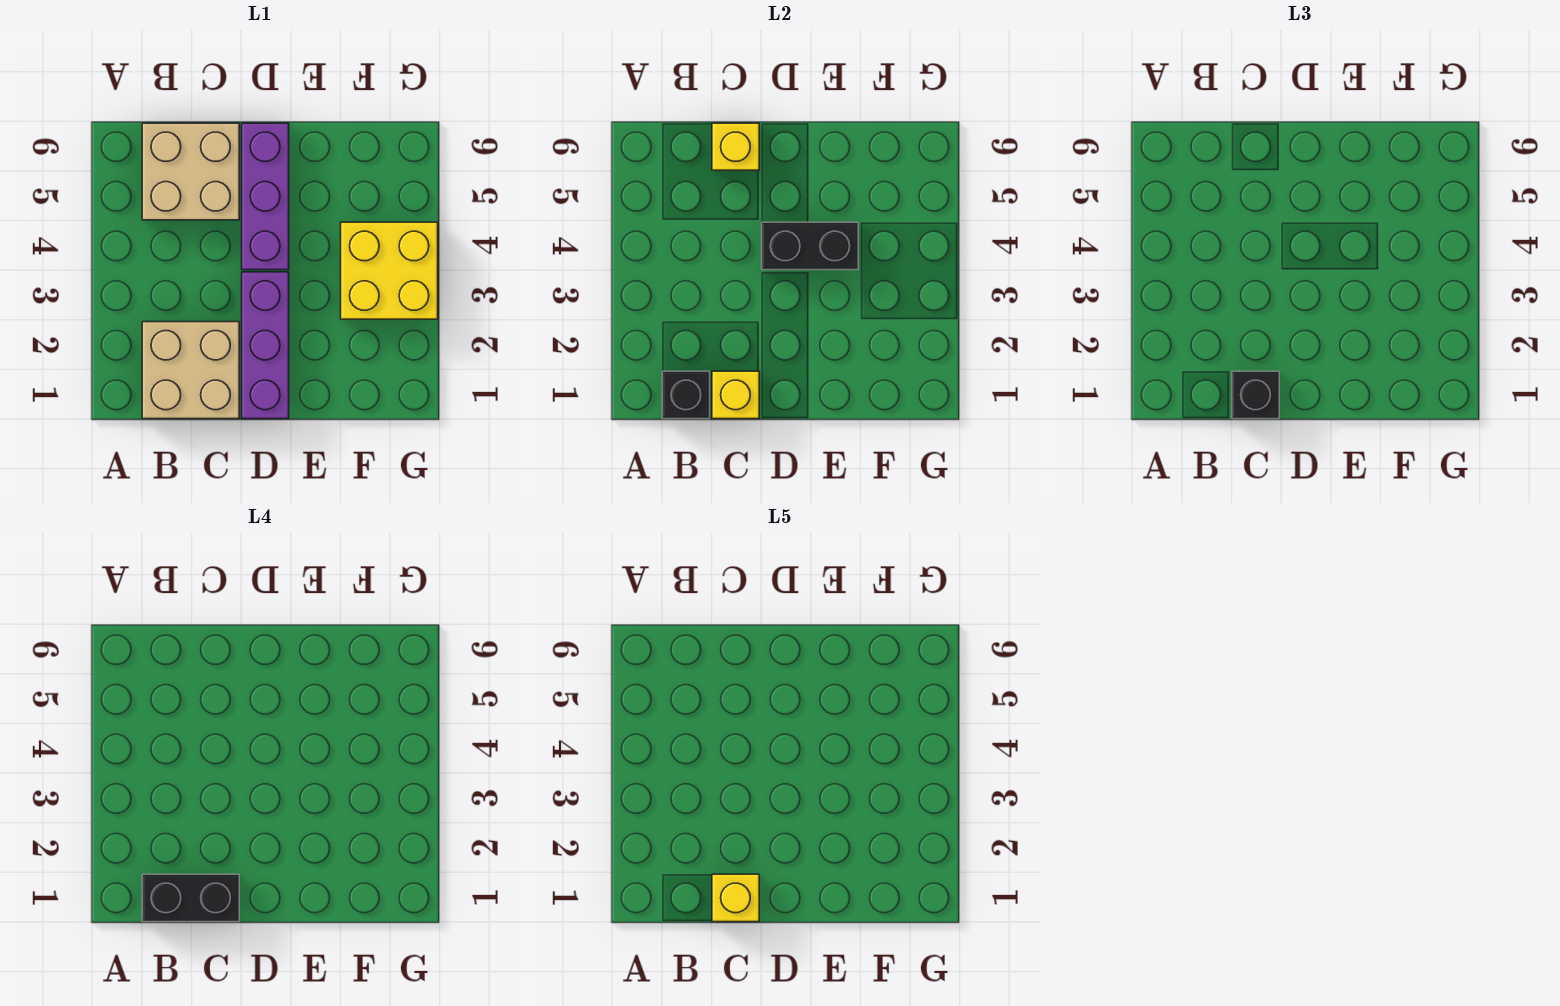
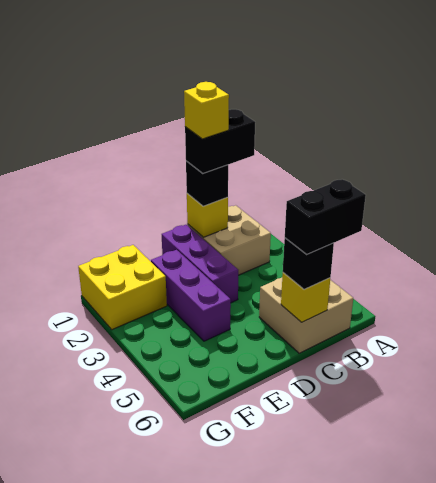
black brick B1 level 2 -> black brick C6 level 3
purple brick D4:D6 level 1 -> purple brick E2:E4 level 1
black brick D4:E4 level 2 -> black brick B6:C6 level 4
yellow brick F3:G4 level 1 -> yellow brick F1:G2 level 1

